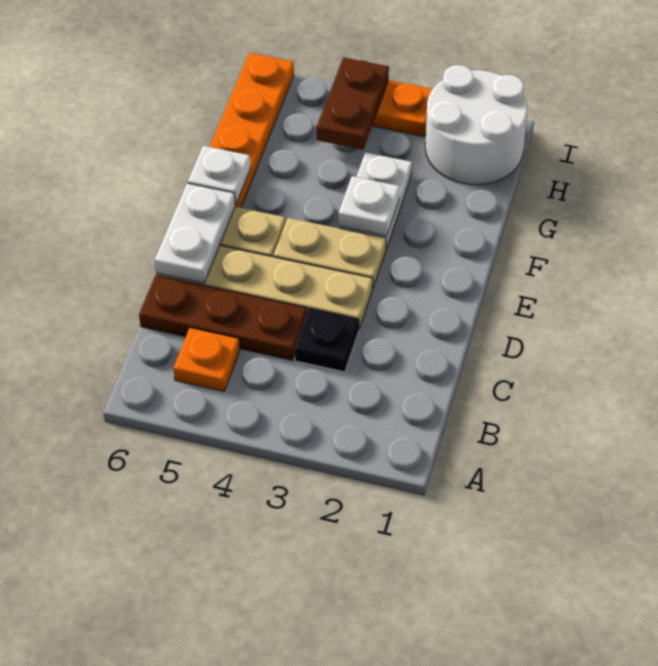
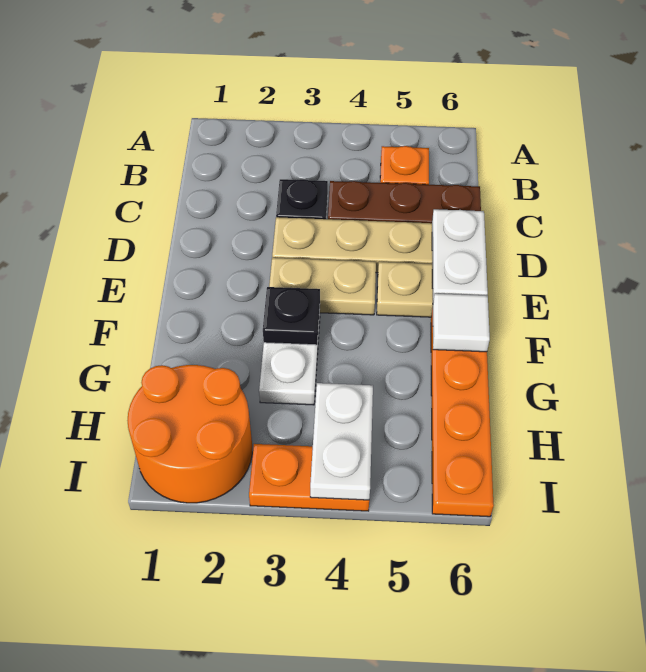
white plate F3 level 2 -> black plate F3 level 2
white plate F6 level 2 -> white tile F6 level 2
white round brick H1:I2 level 1 -> orange round brick H1:I2 level 1
brown plate H4:I4 level 2 -> white plate H4:I4 level 2

